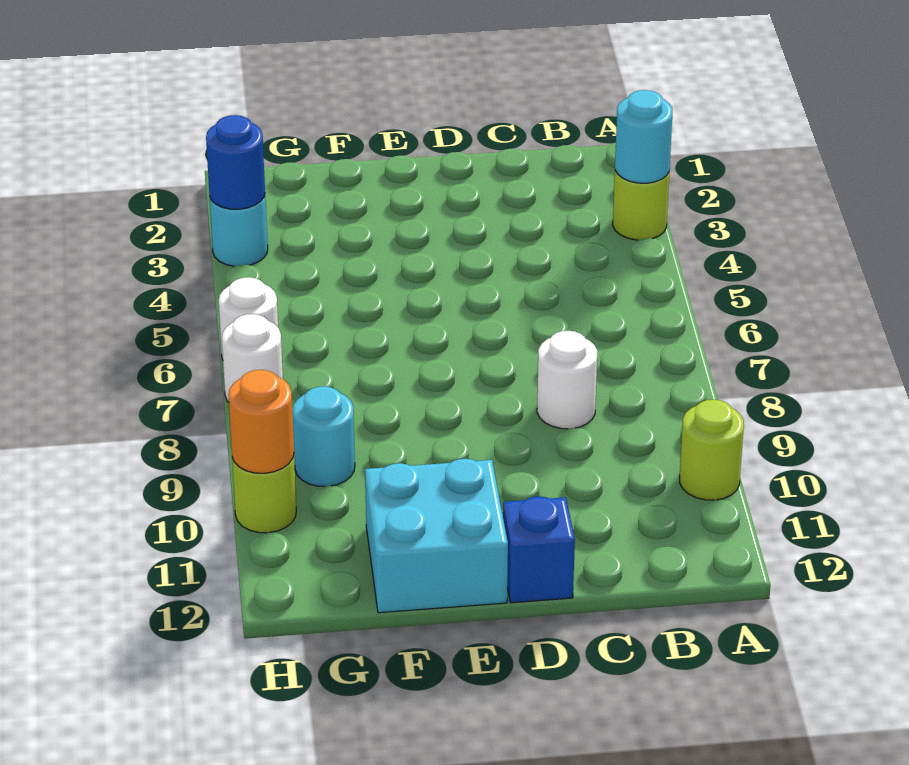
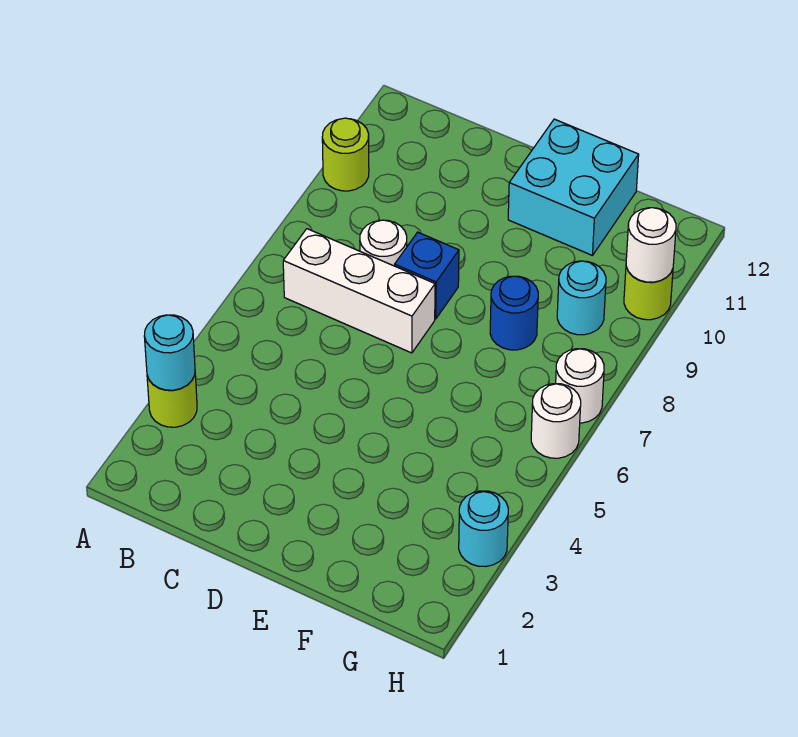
none -> white brick B7:D7 level 1
blue brick D12 level 1 -> blue brick D8 level 1
blue round brick H3 level 2 -> blue round brick F8 level 1
orange round brick H10 level 2 -> white round brick H10 level 2

